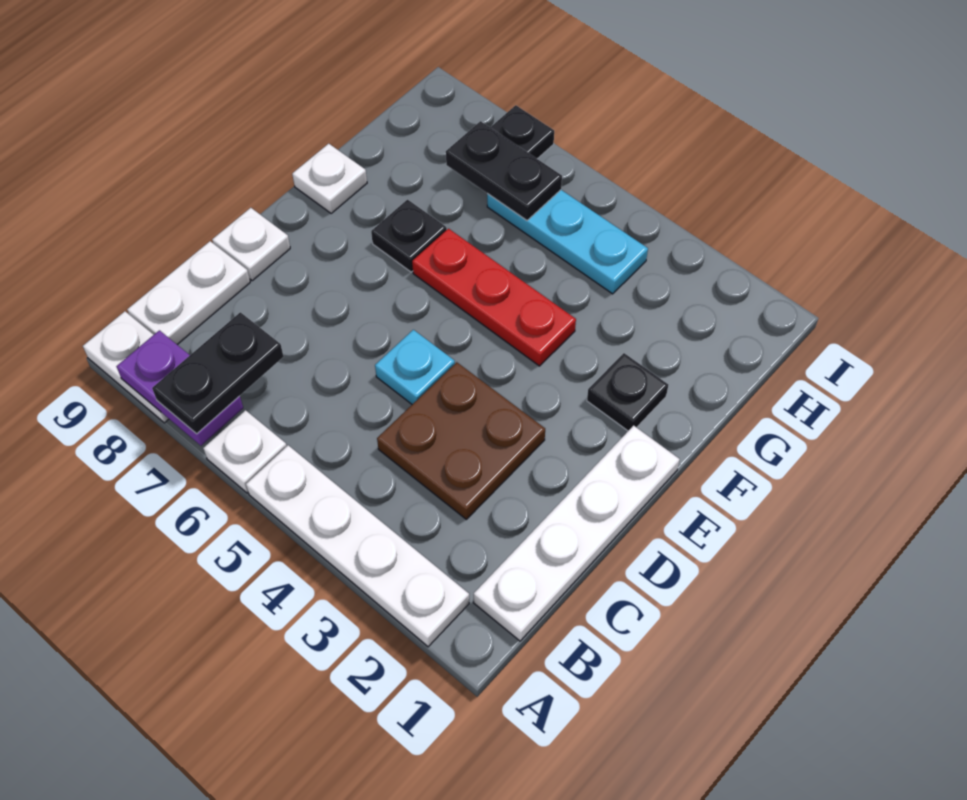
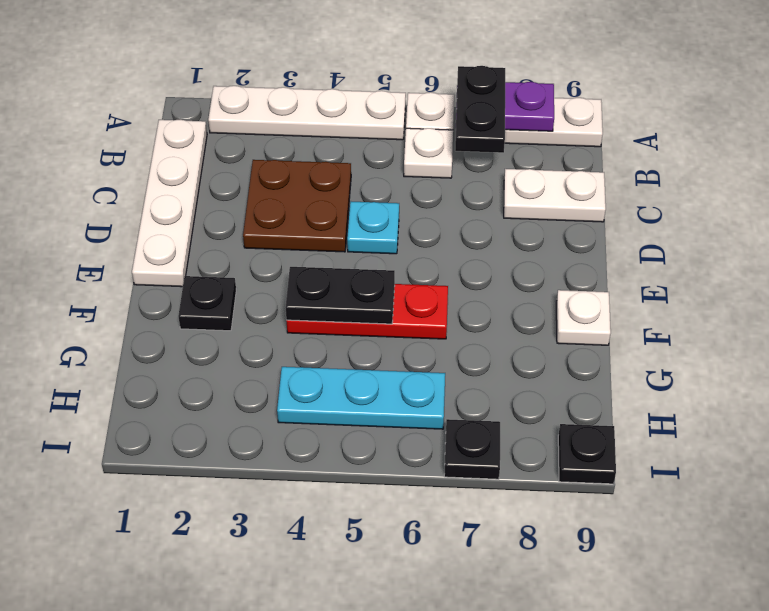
white plate B9:C9 level 1 -> white plate C8:C9 level 1
white plate D9 level 1 -> white plate B6 level 1
black plate F7 level 1 -> black plate I9 level 1
black plate H6:H7 level 2 -> black plate F4:F5 level 2

